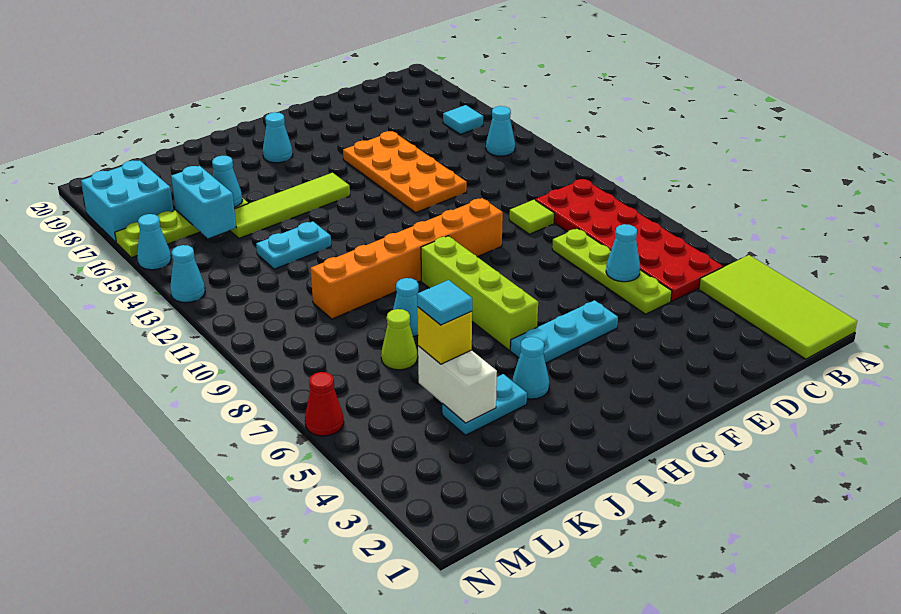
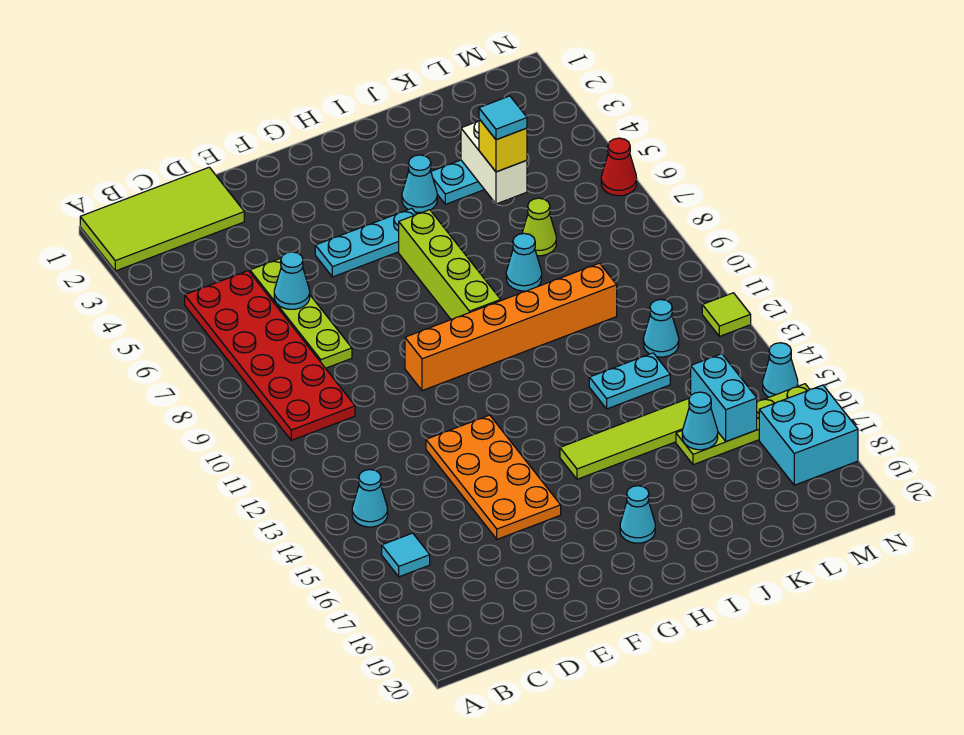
lime tile A1:B4 level 1 -> lime tile A1:D2 level 1
lime tile D10 level 1 -> lime tile N12 level 1
cyan cone N13 level 1 -> cyan cone L12 level 1

